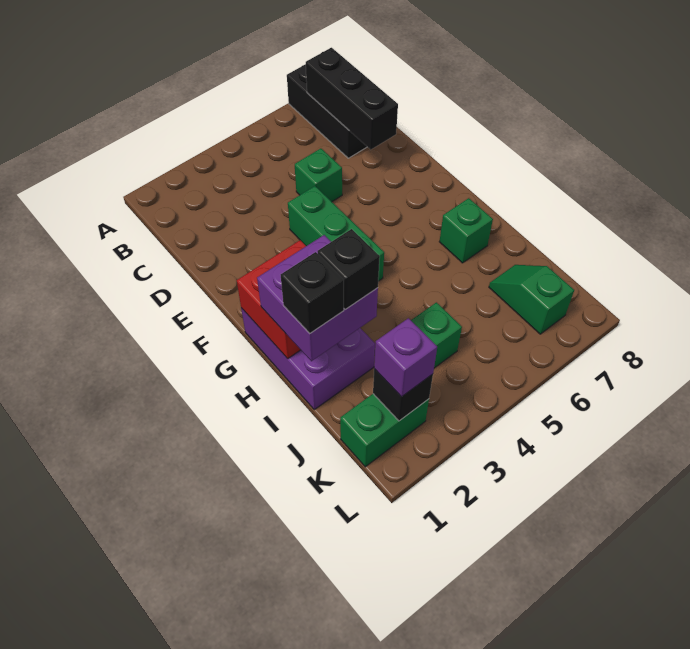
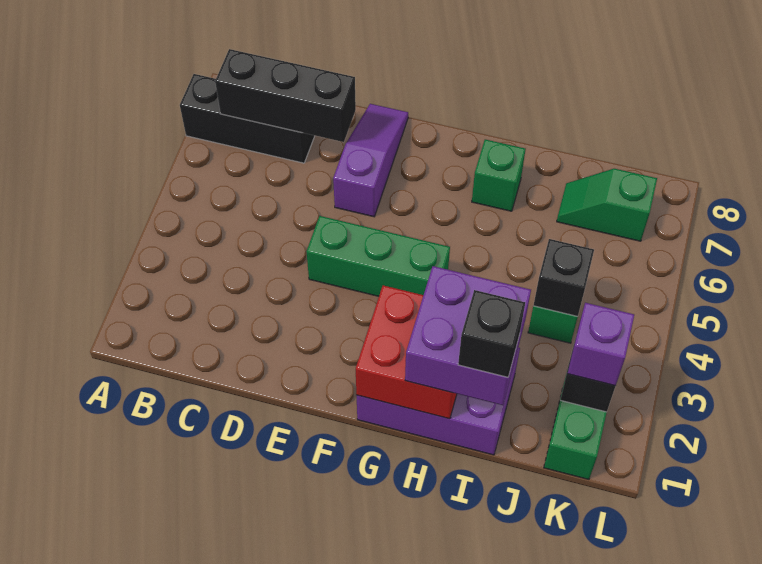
green brick D5 level 1 -> none
none -> purple slope E6:E8 level 1 top 6
black brick I2 level 4 -> black brick J4 level 2

